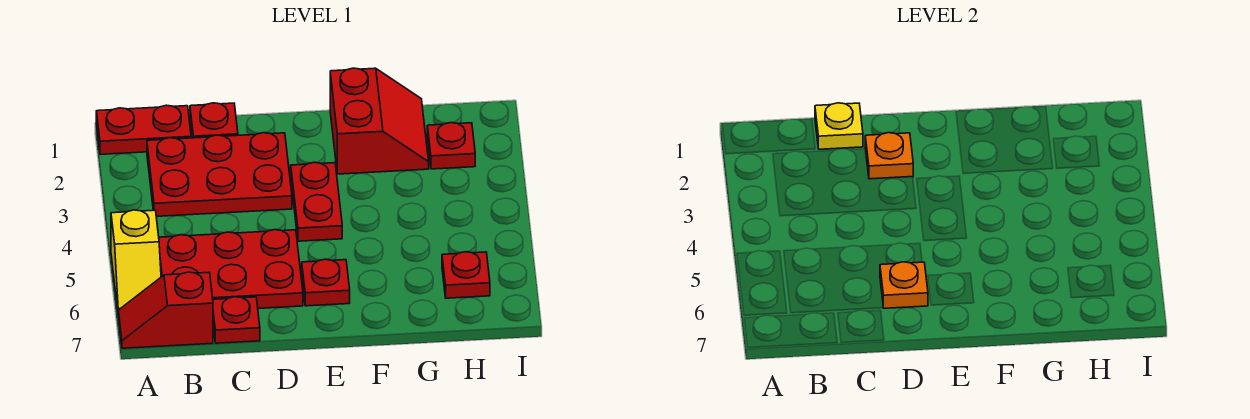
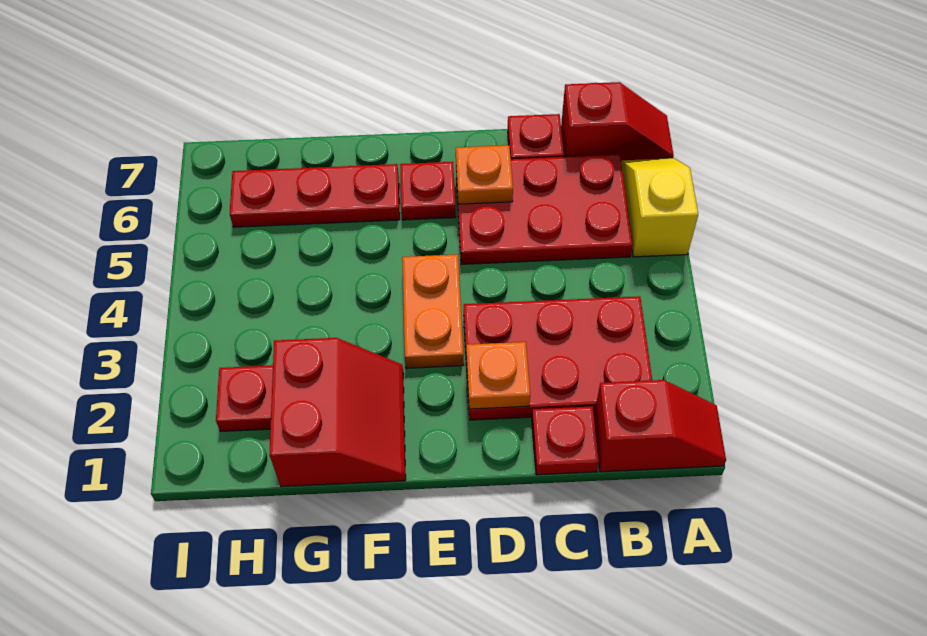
red plate A1:B1 level 1 -> red slope A1:B1 level 1 top B
yellow plate C1 level 2 -> none
red plate E3:E4 level 1 -> orange plate E3:E4 level 1
red slope F1:G2 level 1 top F -> red slope F1:G2 level 1 top G
red plate H6 level 1 -> red plate F6:H6 level 1

